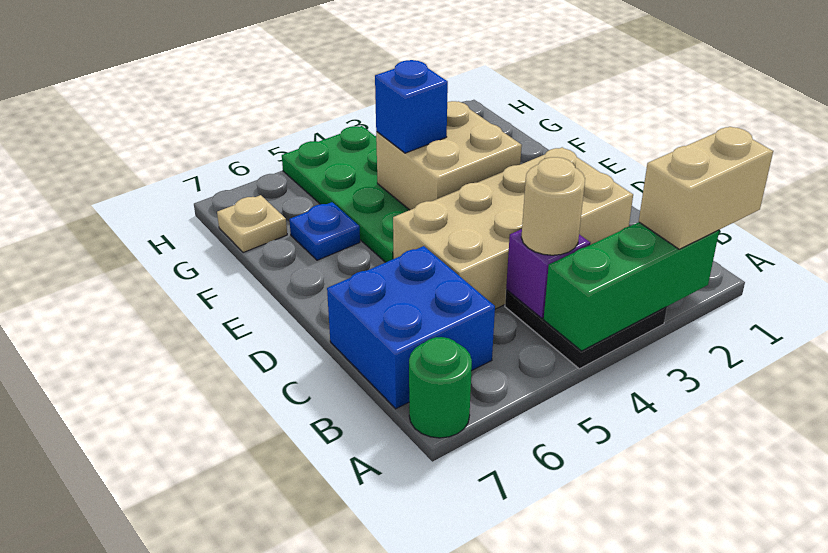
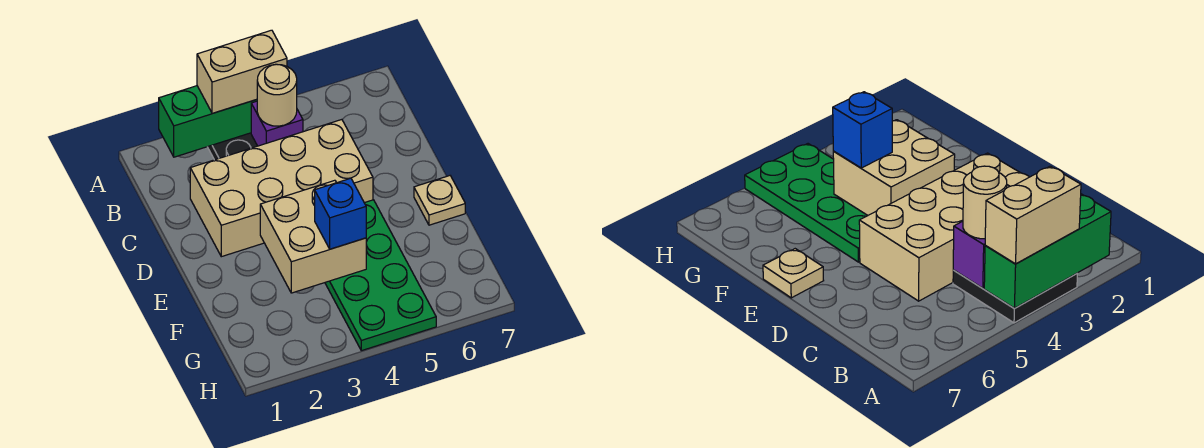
tan brick A1:A2 level 3 -> tan brick A3:A4 level 3
green round brick A7 level 1 -> none
blue brick B6:C7 level 1 -> none
blue plate F6 level 1 -> none
tan plate G7 level 1 -> tan plate E7 level 1

